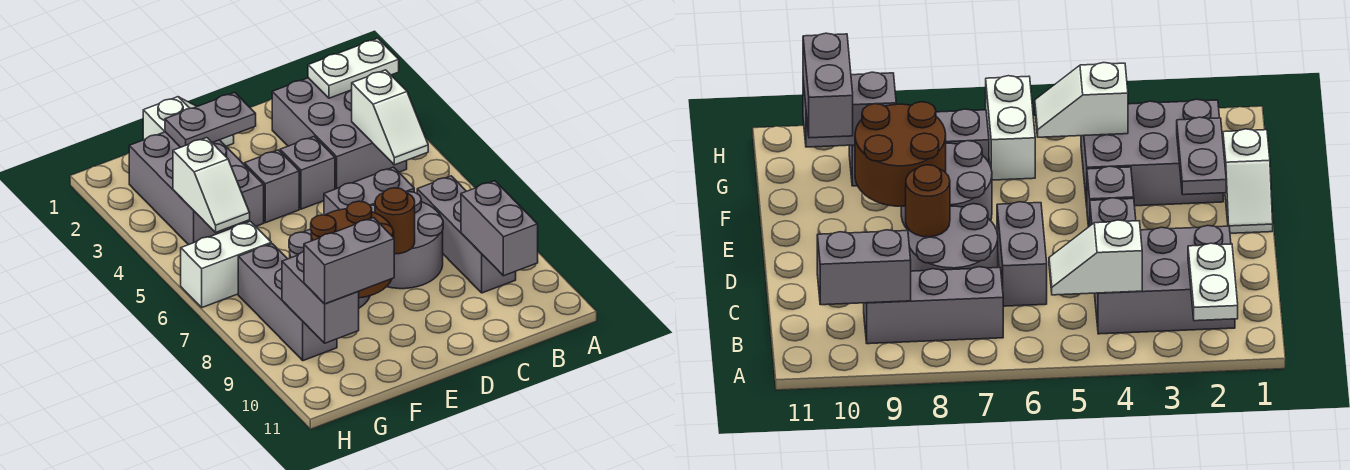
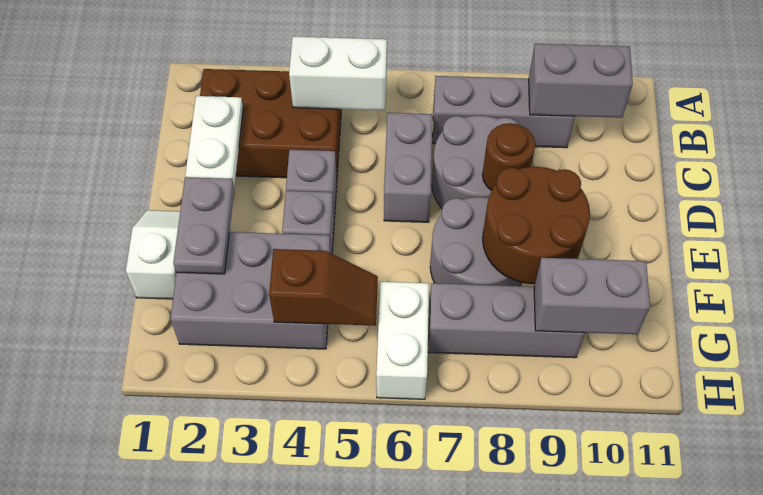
white plate A2:B2 level 2 -> white plate C2:D2 level 2
grey brick B2:C4 level 1 -> brown brick B2:C4 level 1
white slope B4:B5 level 2 top 4 -> white brick B4:B5 level 2
grey brick F10:G10 level 3 -> none
white slope G4:G5 level 2 top 4 -> brown slope G4:G5 level 2 top 4

